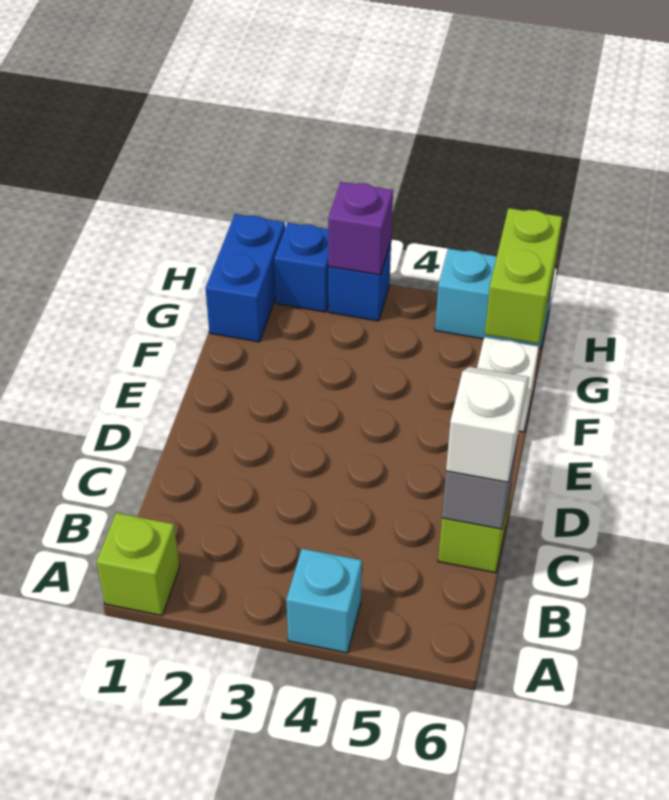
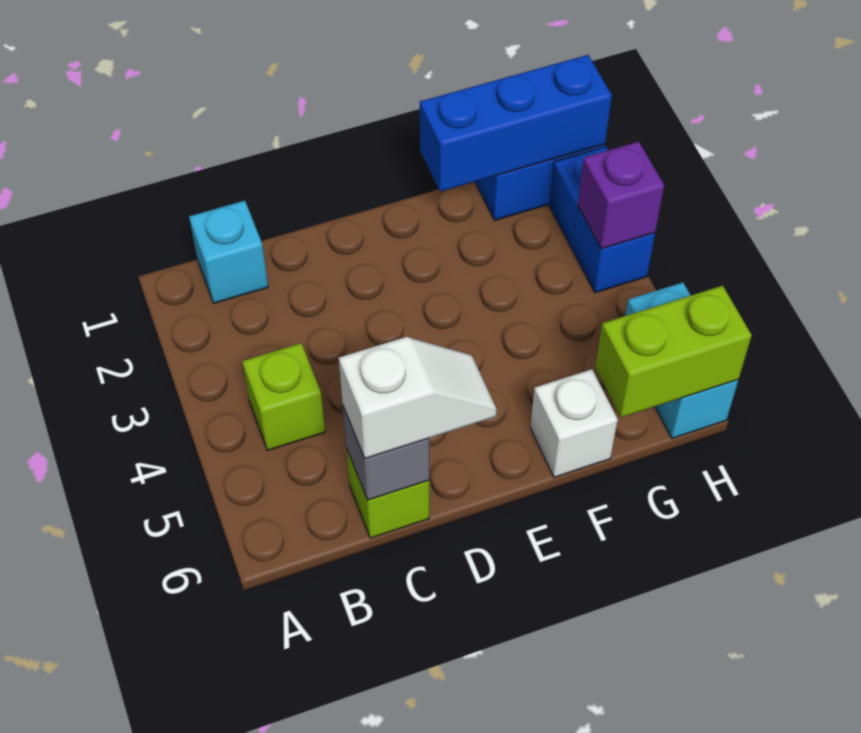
lime brick A1 level 1 -> lime brick B4 level 1
cyan brick A4 level 1 -> cyan brick B1 level 1
none -> blue brick F1:H1 level 2

